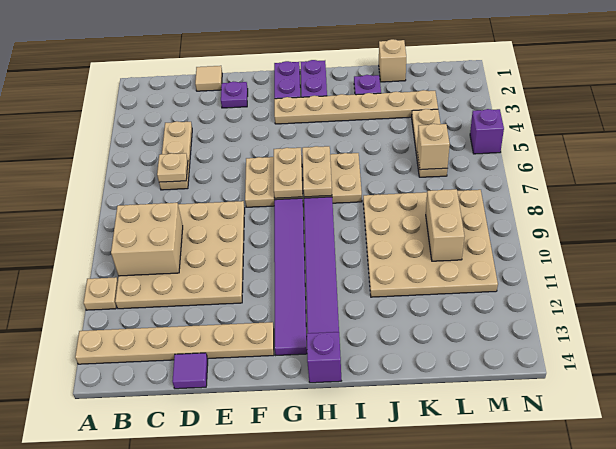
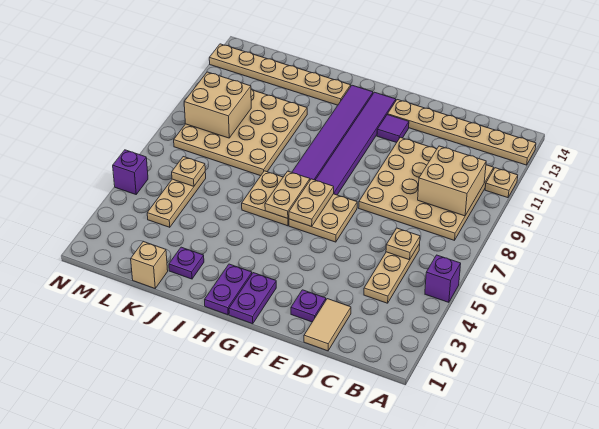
tan tile D1 level 1 -> tan tile D1:D2 level 1
purple tile D14 level 1 -> purple tile F12 level 1
tan plate G3:L3 level 1 -> tan plate I13:N13 level 1
purple brick H14 level 1 -> purple brick A5 level 1
tan brick L6 level 2 -> tan plate L6 level 2
tan brick L9:L10 level 2 -> tan brick L9:M10 level 2

